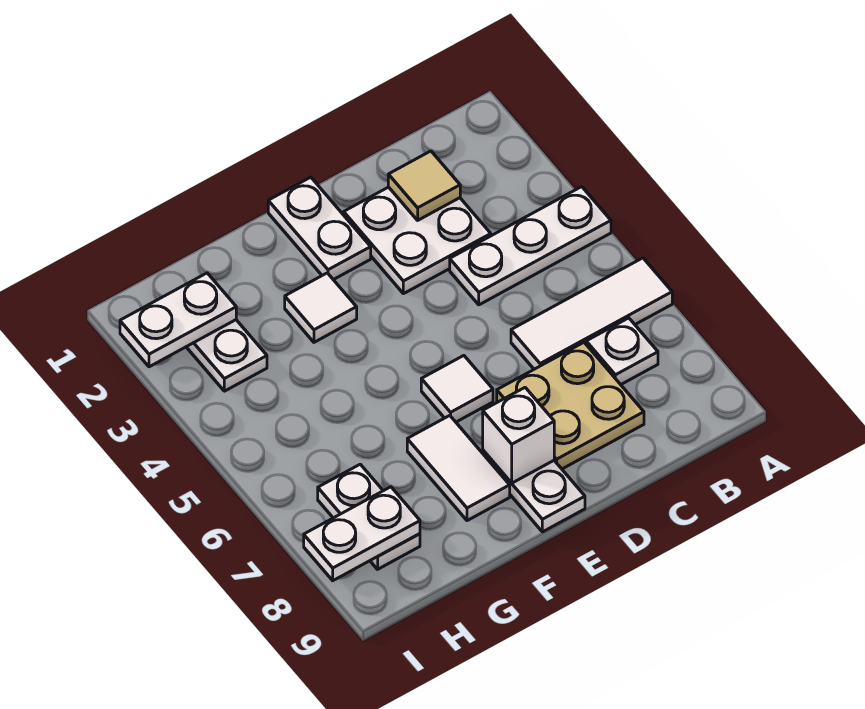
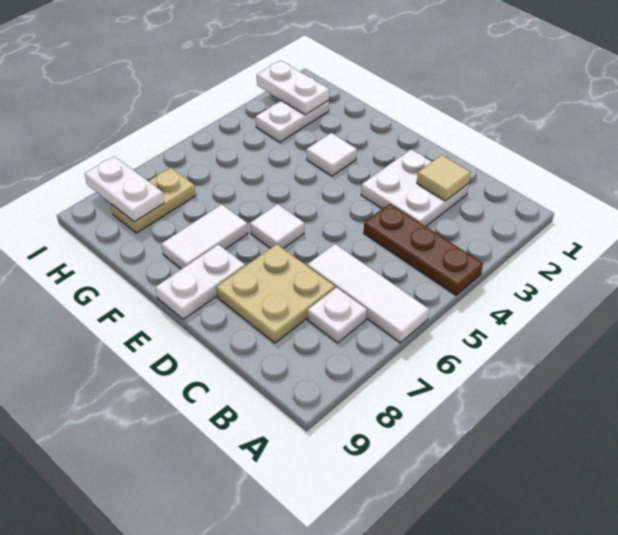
white plate A4:C4 level 1 -> brown plate A4:C4 level 1
white plate E1:E2 level 1 -> none
white brick E8 level 2 -> none
white plate H7:H8 level 1 -> tan plate H7:H8 level 1

